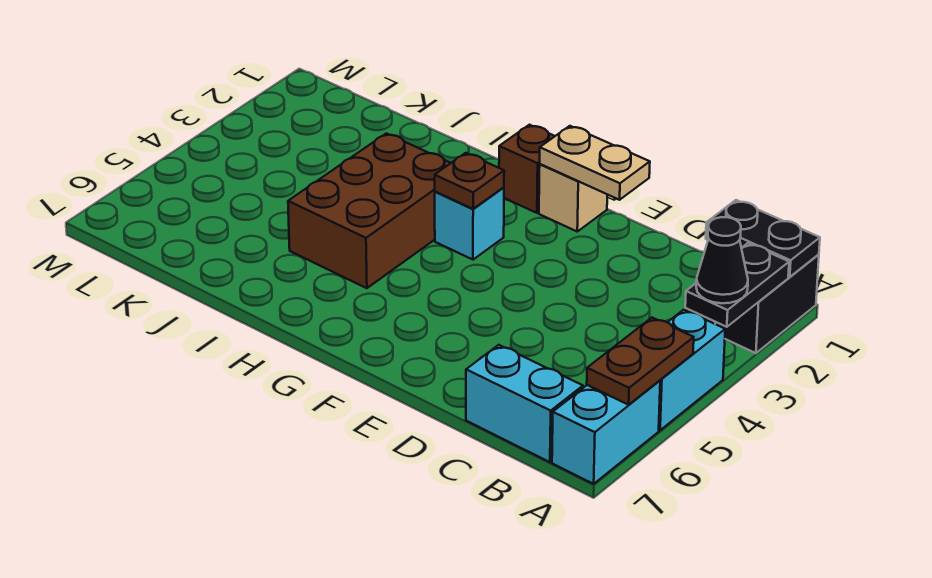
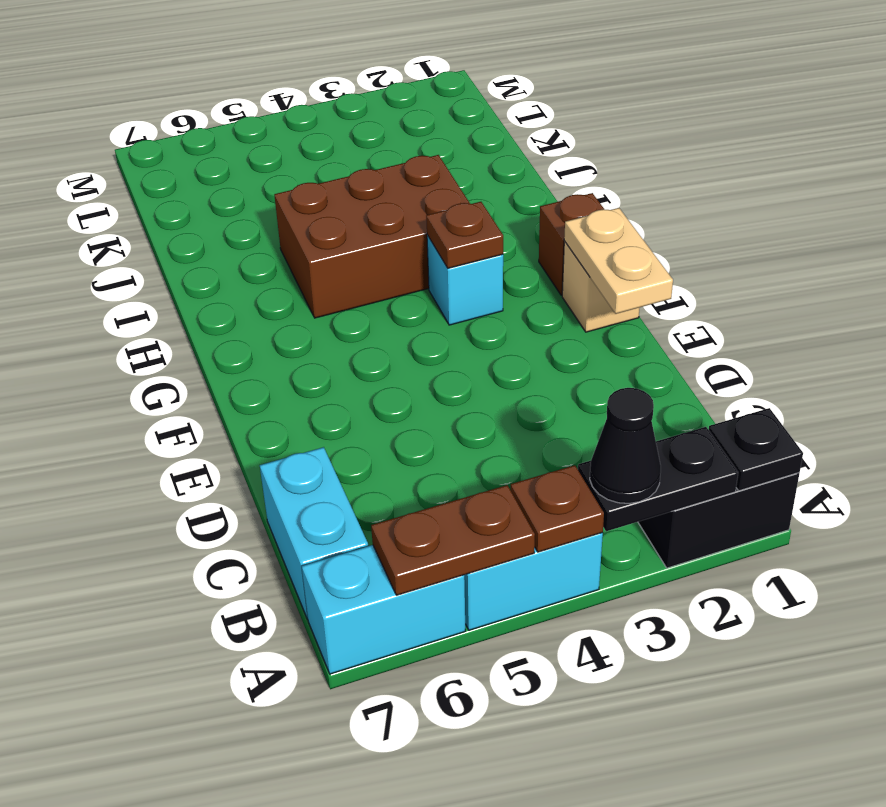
black plate A1:B1 level 2 -> black plate A1 level 2
none -> brown plate A4 level 2

